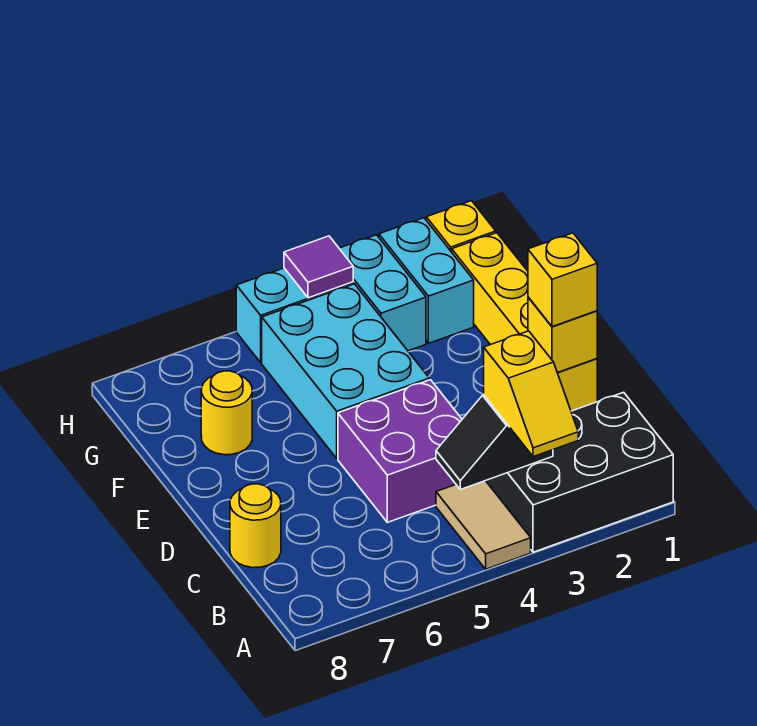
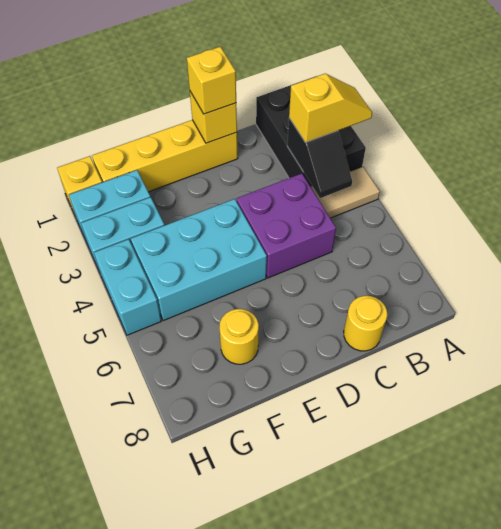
purple tile H4 level 2 -> none

